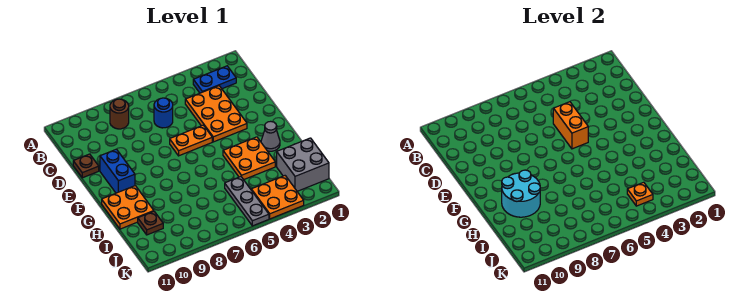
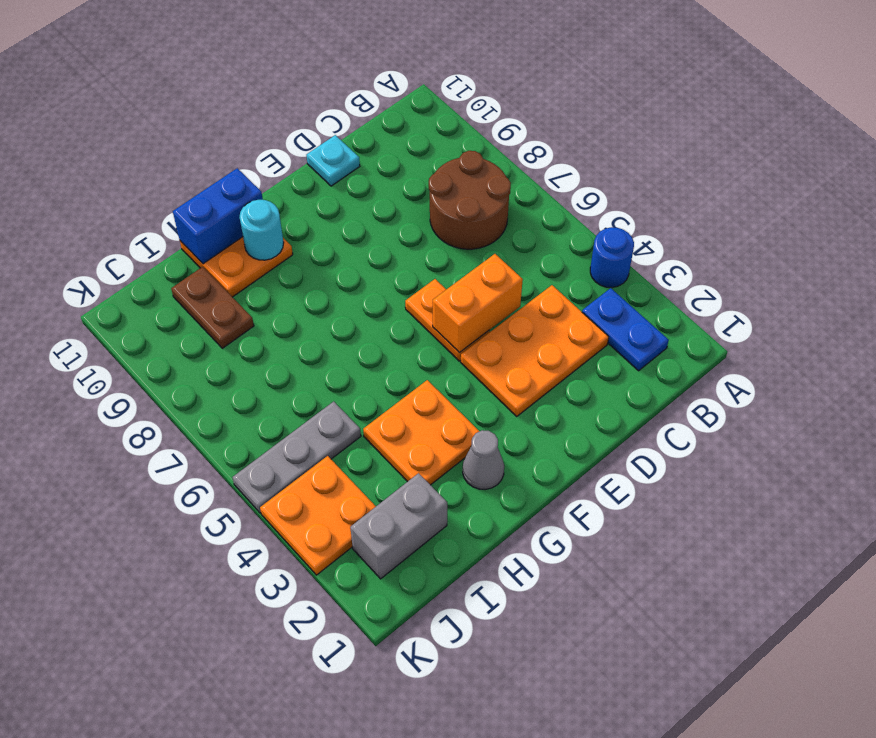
brown round brick B8 level 1 -> brown round brick B7:C8 level 1
blue round brick C6 level 1 -> blue round brick A4 level 1
brown plate D11 level 1 -> cyan plate D11 level 1
blue brick E10:F10 level 1 -> blue brick G11:H11 level 2
cyan round brick G9:H10 level 2 -> cyan round brick G10 level 2
grey brick I1:J2 level 1 -> grey brick I2:J2 level 1
brown plate I10 level 1 -> brown plate I9:I10 level 1
orange plate J4 level 2 -> none

